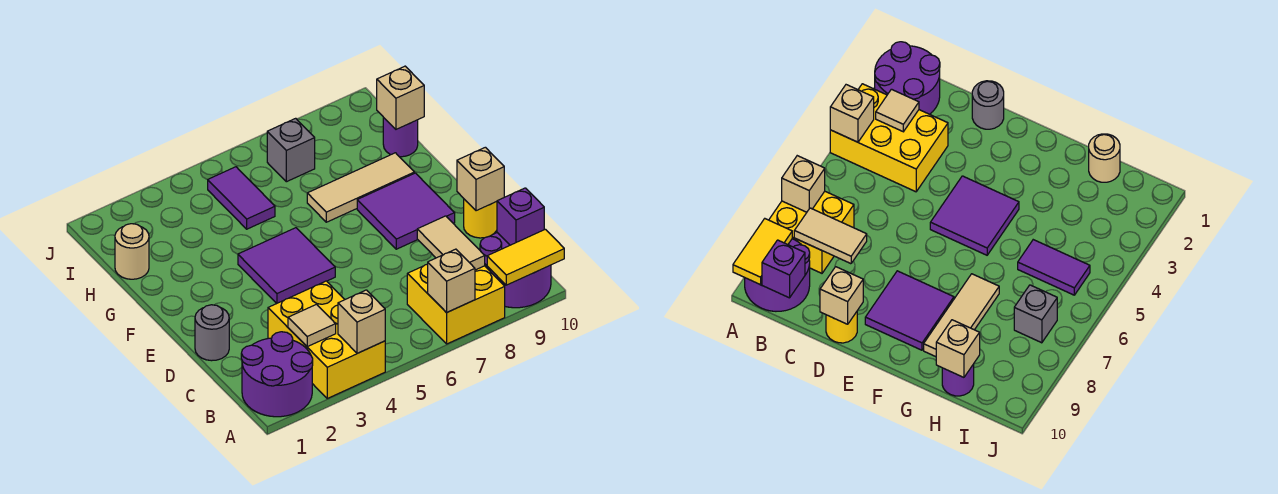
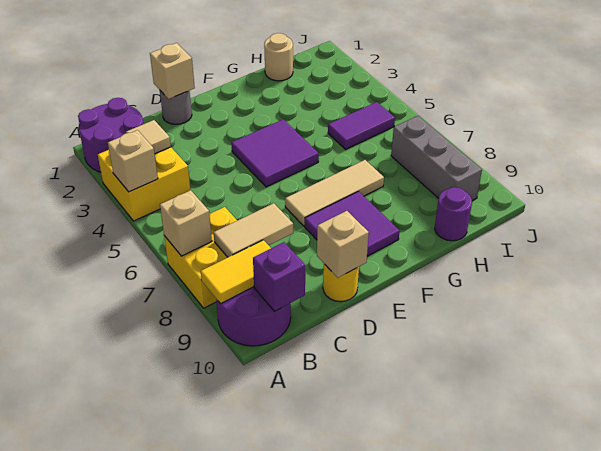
yellow brick A3:C4 level 1 -> yellow brick A3:B4 level 1
yellow tile A9:A10 level 2 -> yellow tile A9:B9 level 2
tan tile G7:G9 level 1 -> tan tile E7:G7 level 1
tan brick H10 level 2 -> tan brick D1 level 2
grey brick I7 level 1 -> grey brick I7:I9 level 1

